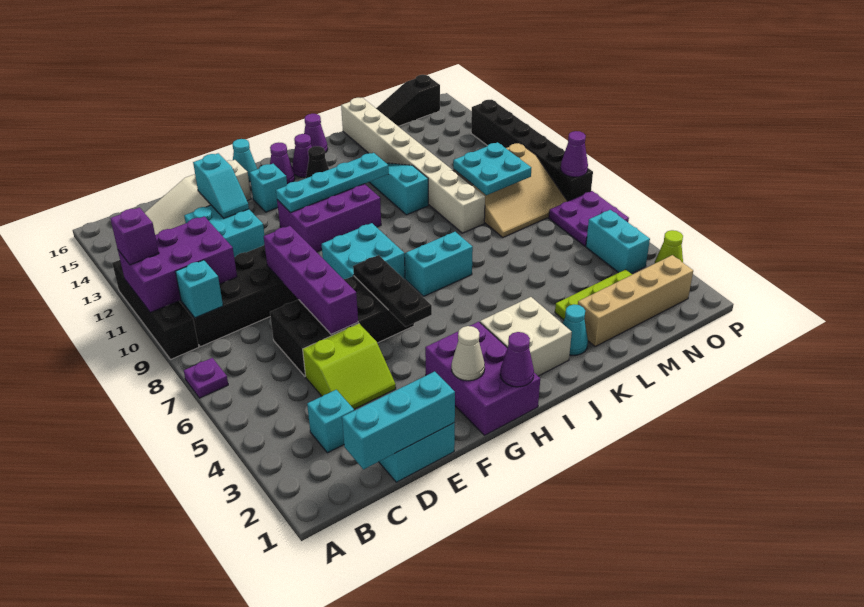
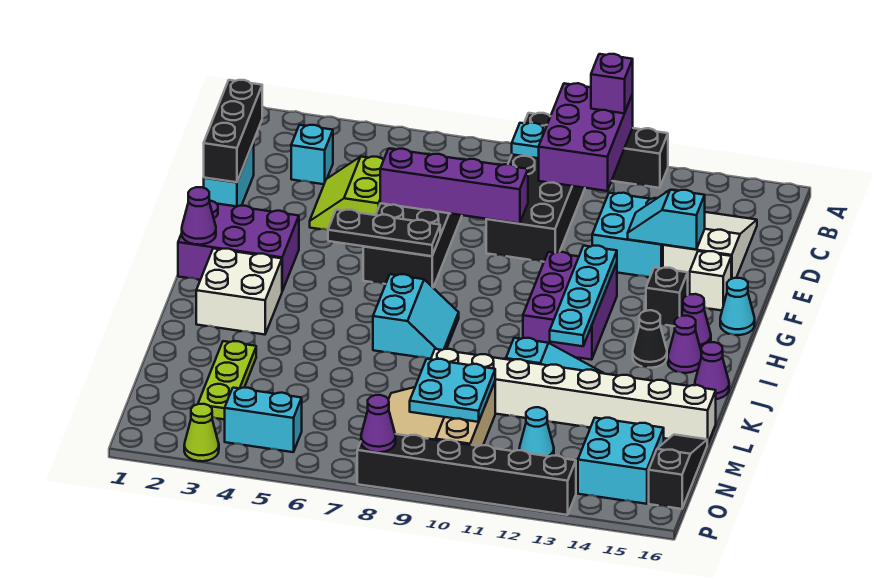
purple plate A7 level 1 -> none
cyan brick B9 level 2 -> cyan plate B9 level 2
cyan brick C1:E1 level 2 -> black brick C1:E1 level 2
white cone G2 level 2 -> none
cyan brick G8:H9 level 1 -> cyan brick N14:O15 level 1
cyan brick G14 level 1 -> black brick G14 level 1
cyan cone K2 level 1 -> cyan cone N12 level 1
tan brick L2:O2 level 1 -> none
purple plate O6:P7 level 1 -> none

